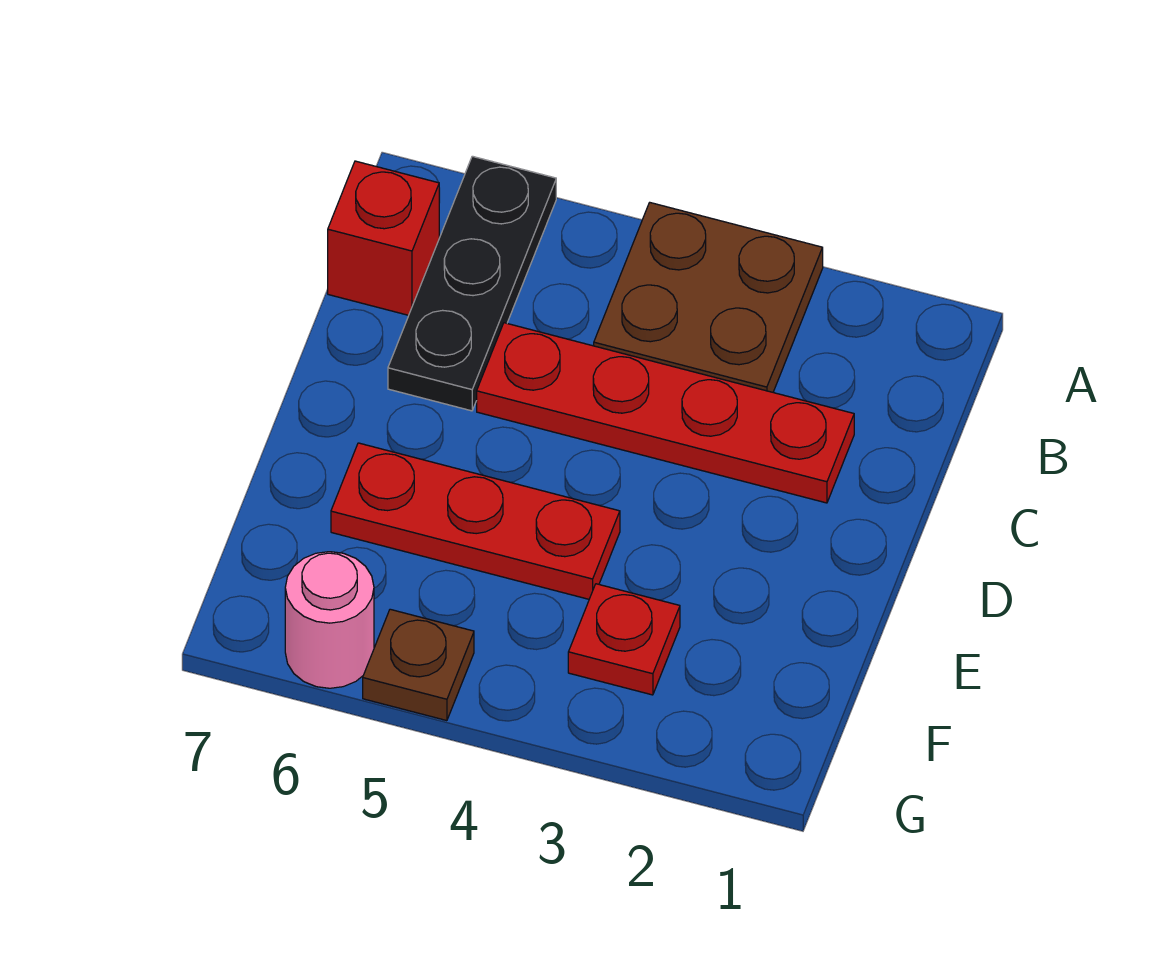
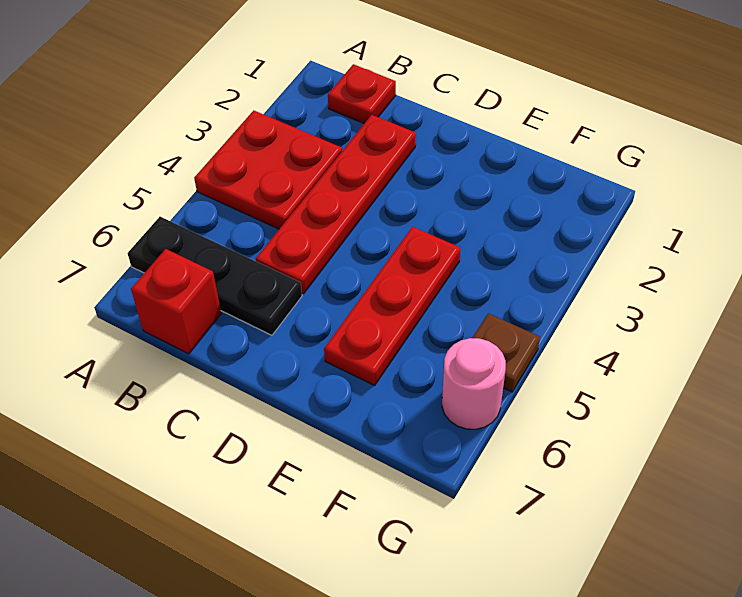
brown plate A3:B4 level 1 -> red plate A3:B4 level 1
red plate F3 level 1 -> red plate B1 level 1

